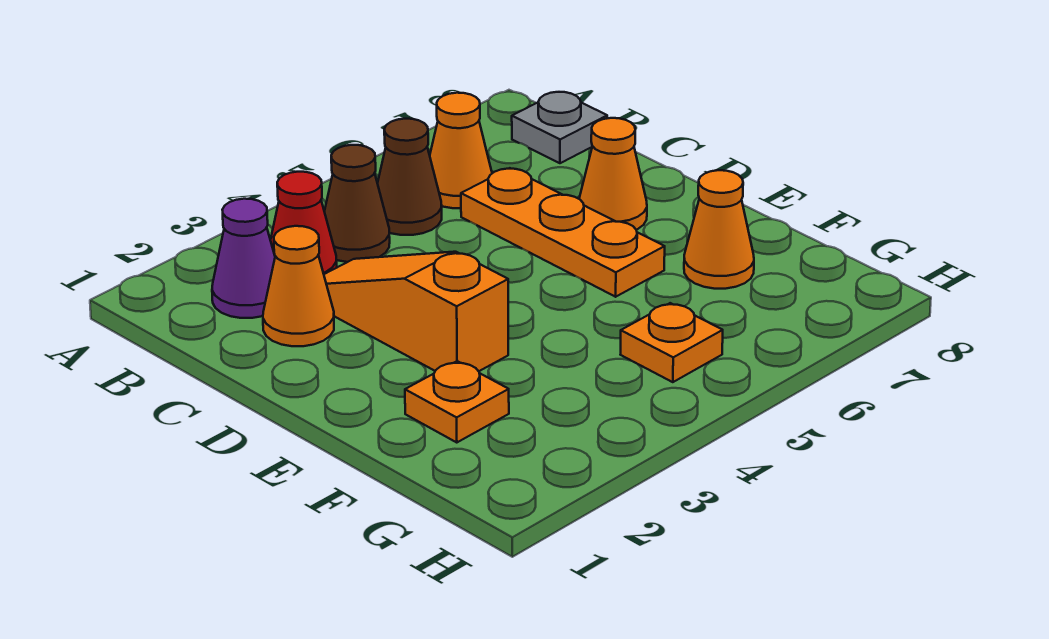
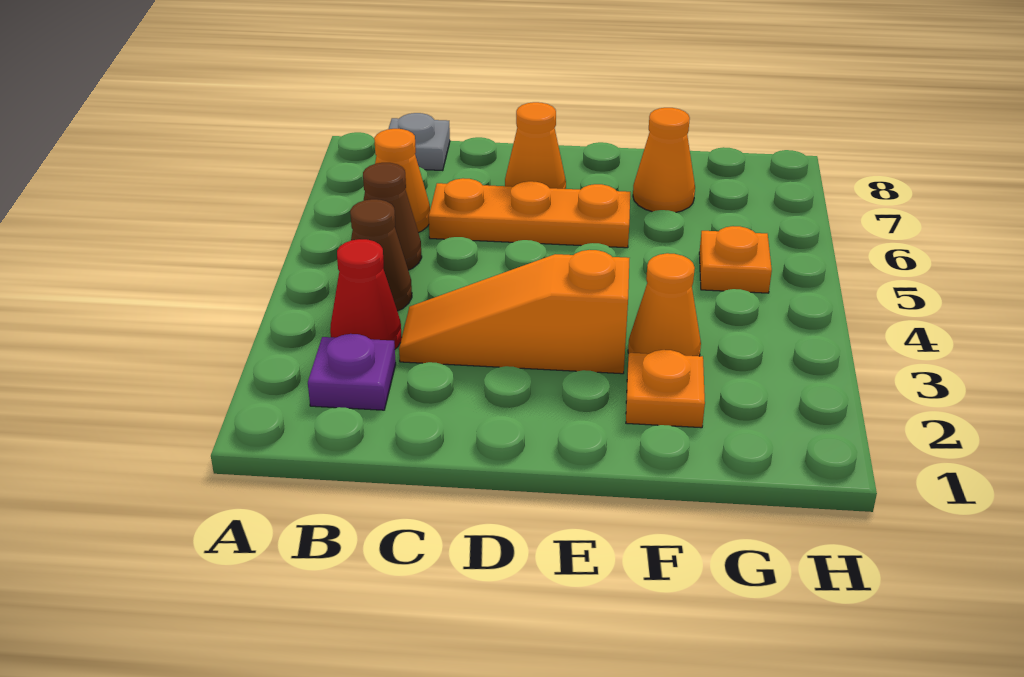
purple cone B2 level 1 -> purple plate B2 level 1
orange cone C2 level 1 -> orange cone F3 level 1

